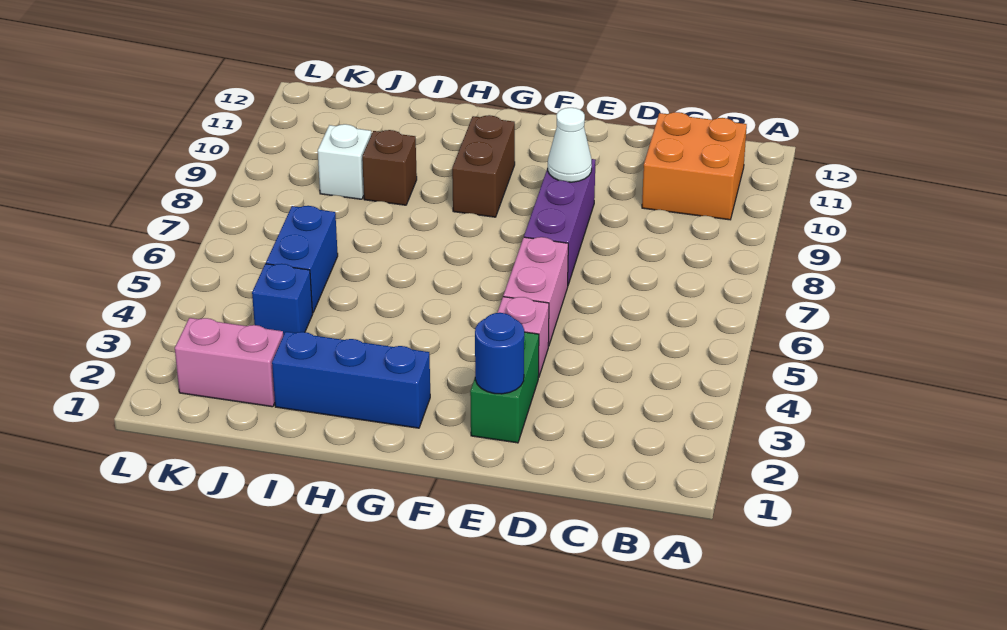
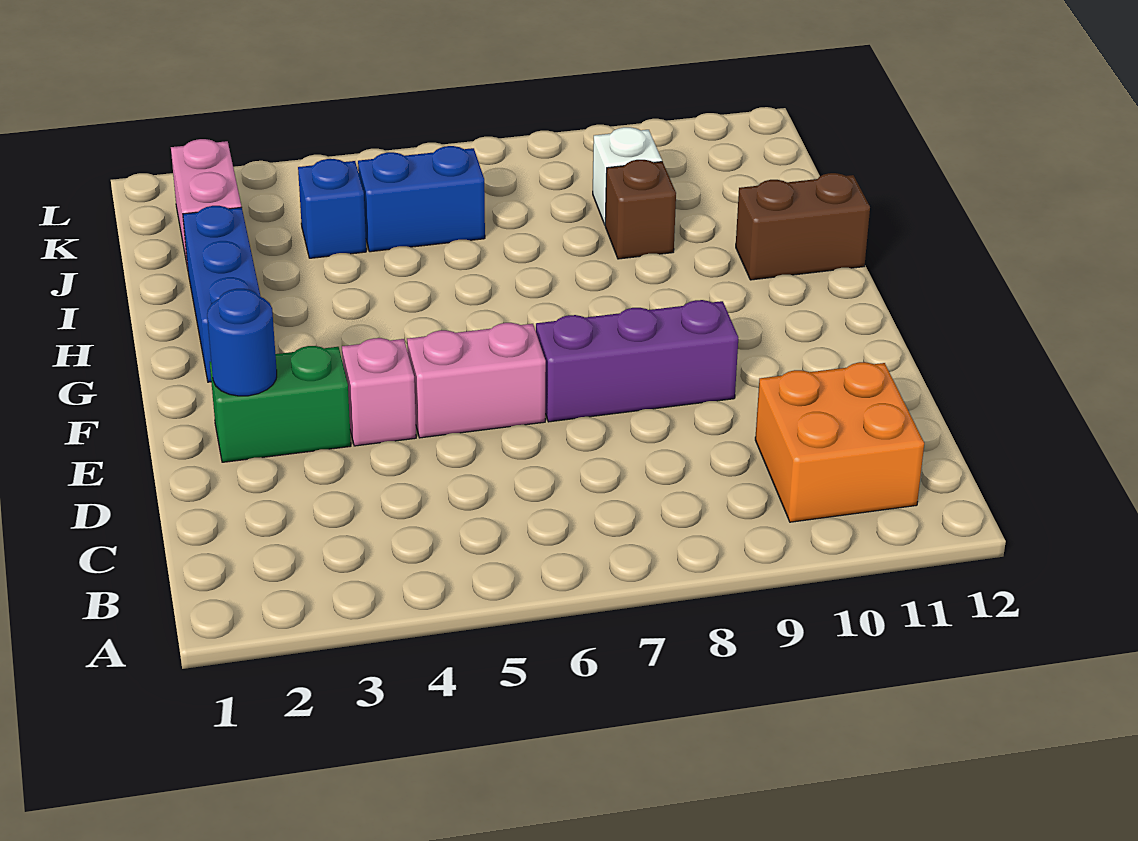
white cone E9 level 2 -> none
brown brick G9:G10 level 1 -> brown brick H11:H12 level 1

